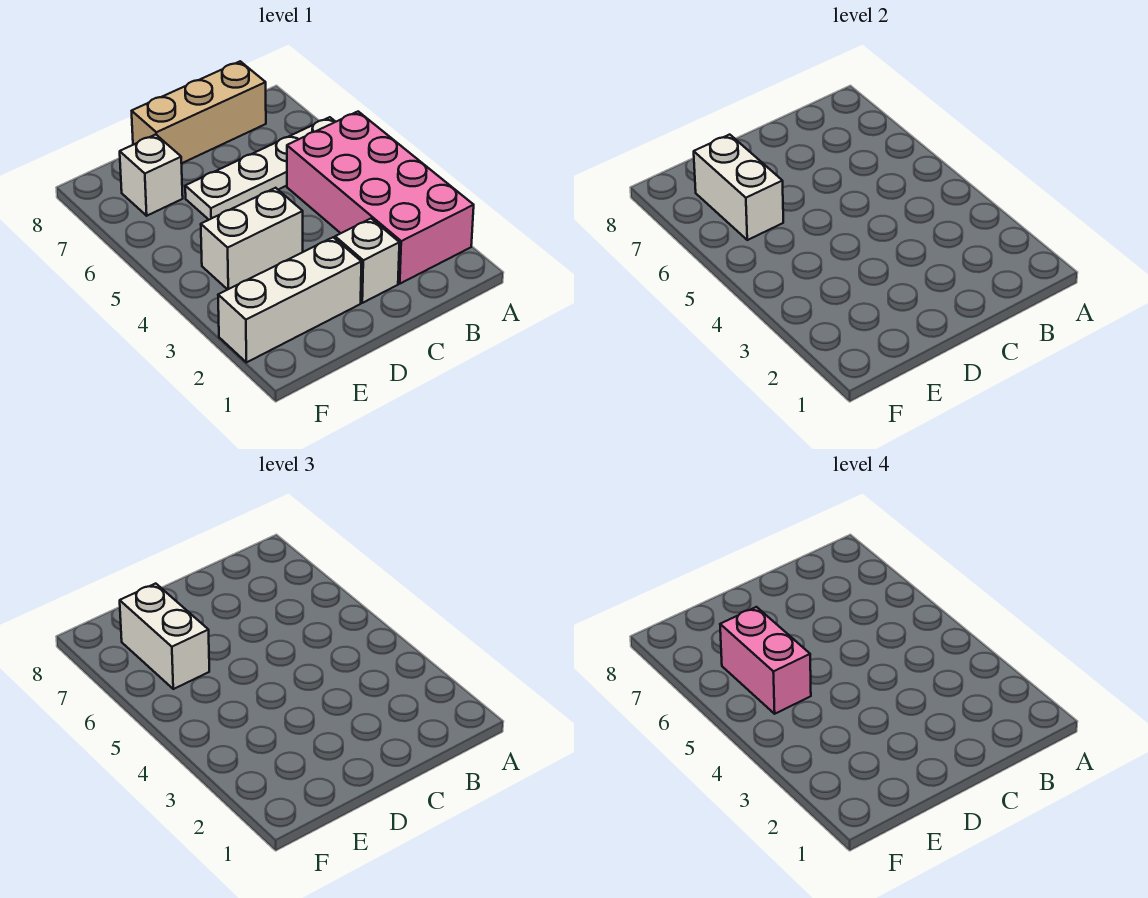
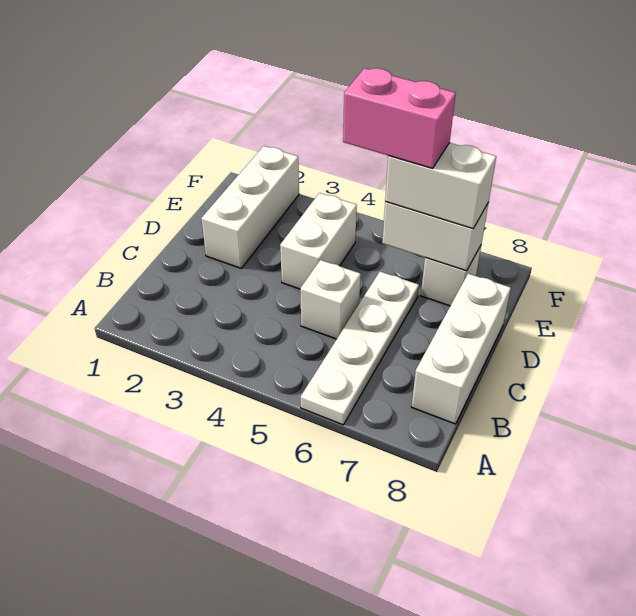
pink brick A2:B5 level 1 -> none
tan brick B8:D8 level 1 -> white brick B8:D8 level 1
white brick C2 level 1 -> white brick C5 level 1

